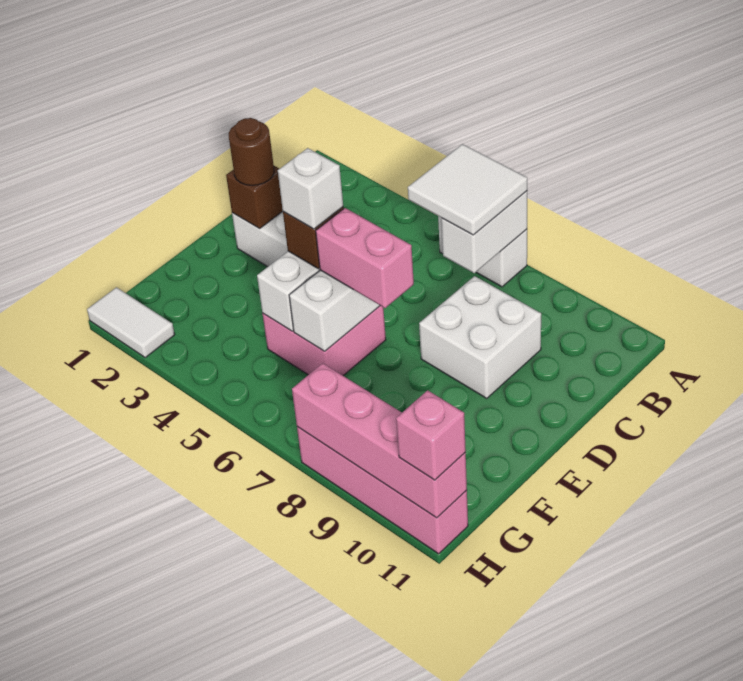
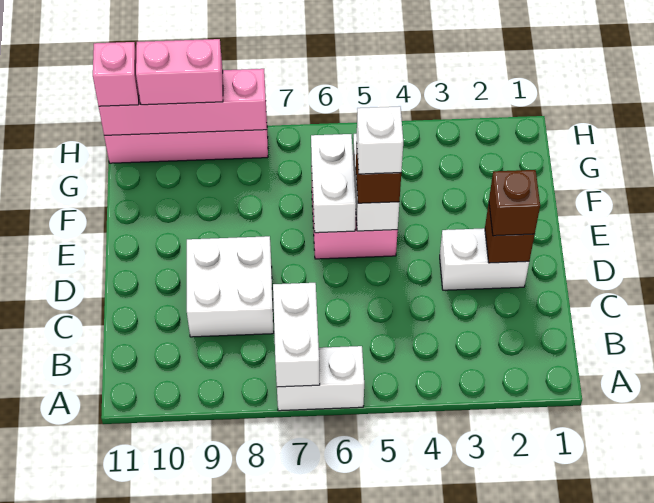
white tile A6:B7 level 3 -> none
brown round brick D2 level 3 -> brown brick D2 level 3
pink brick E6:E7 level 3 -> pink brick H9:H10 level 3
white tile H1:H2 level 1 -> none

